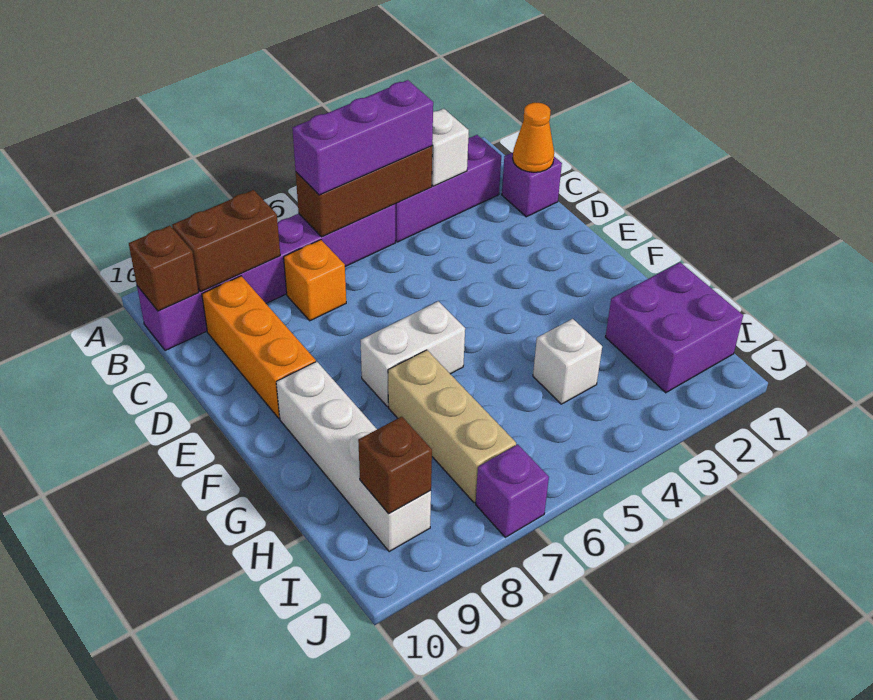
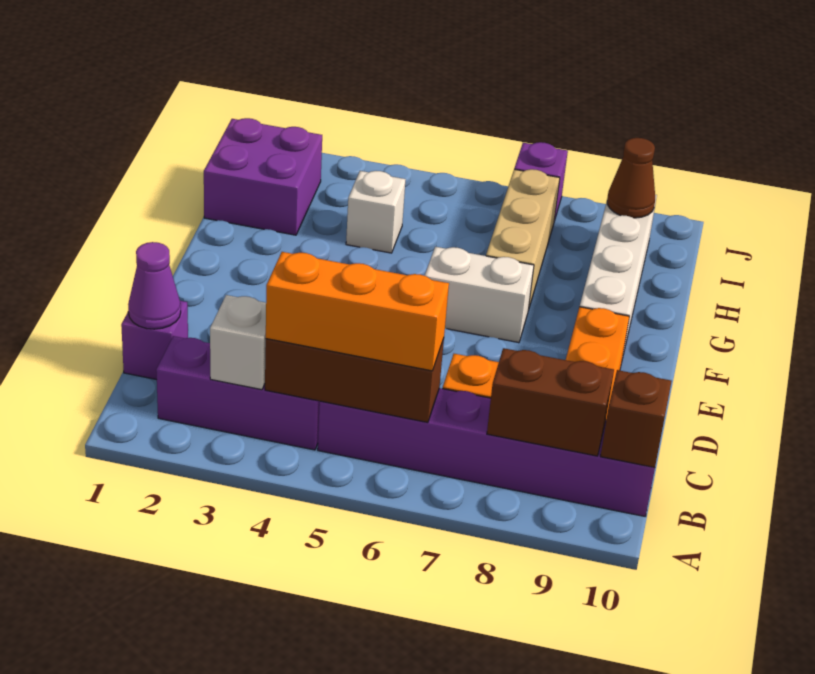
purple brick B4:B6 level 3 -> orange brick B4:B6 level 3
orange cone C1 level 2 -> purple cone C1 level 2
brown brick I9 level 2 -> brown cone I9 level 2

